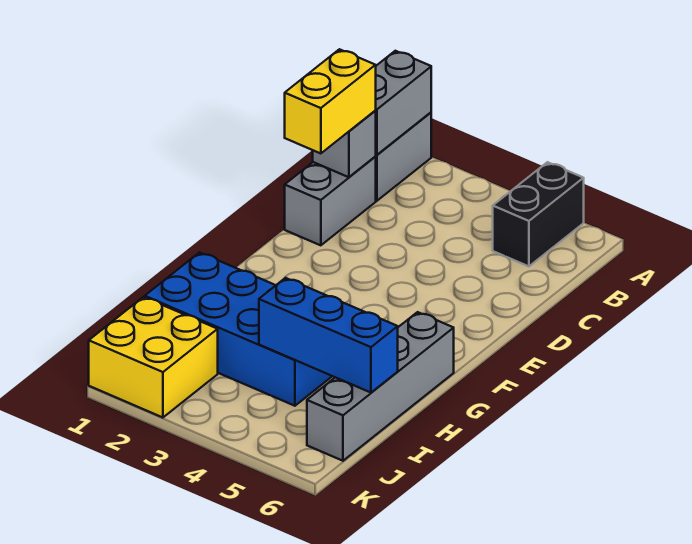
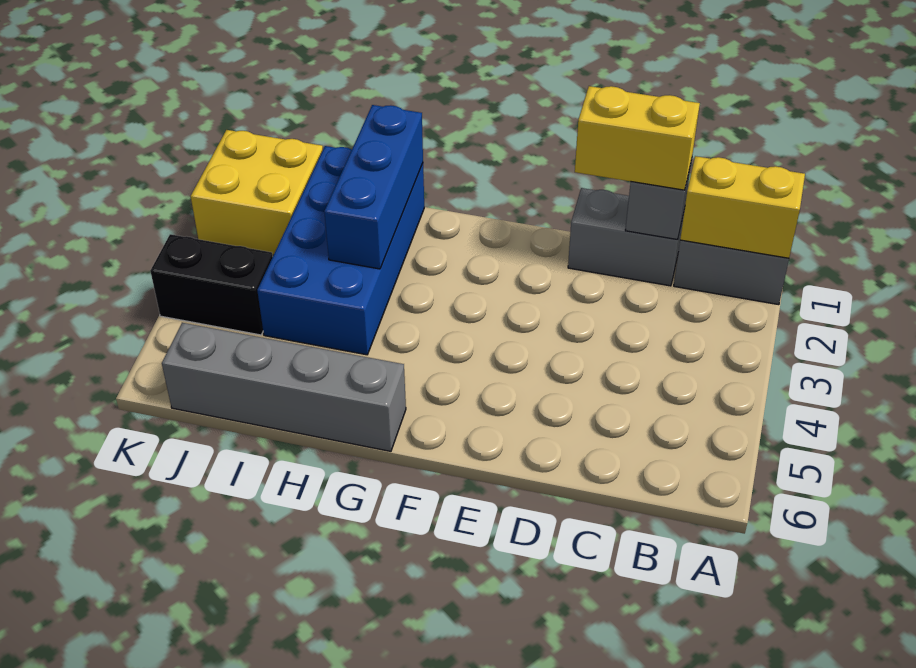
grey brick A1:B1 level 2 -> yellow brick A1:B1 level 2
black brick A5:B5 level 1 -> black brick J4:K4 level 1
blue brick I4:I6 level 2 -> blue brick H1:H3 level 2

